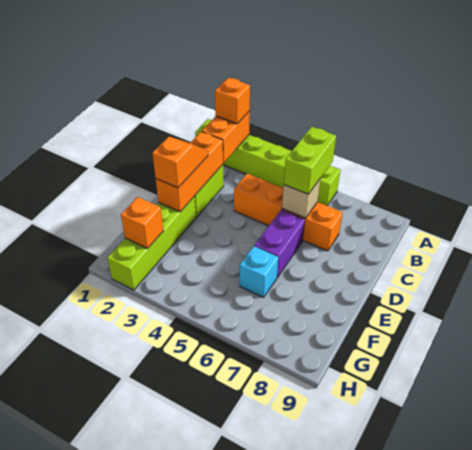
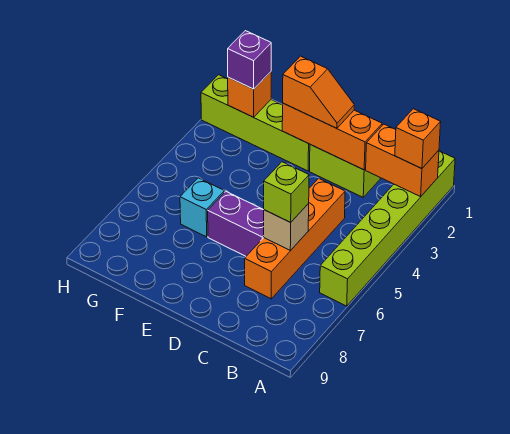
lime brick B6:C6 level 3 -> lime brick C6 level 3
none -> purple brick G2 level 3

